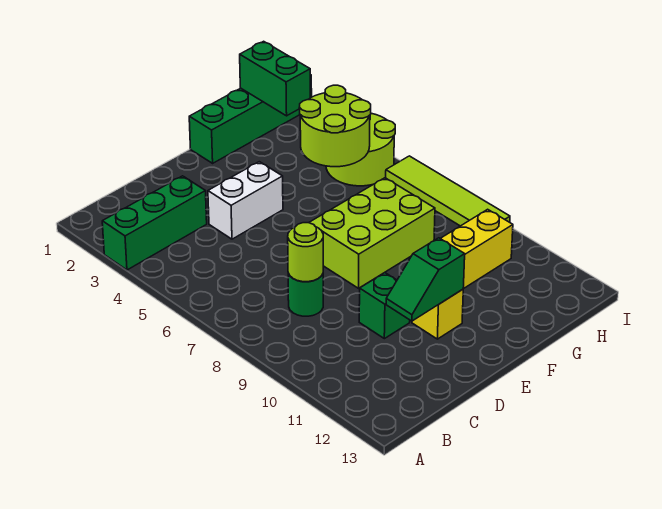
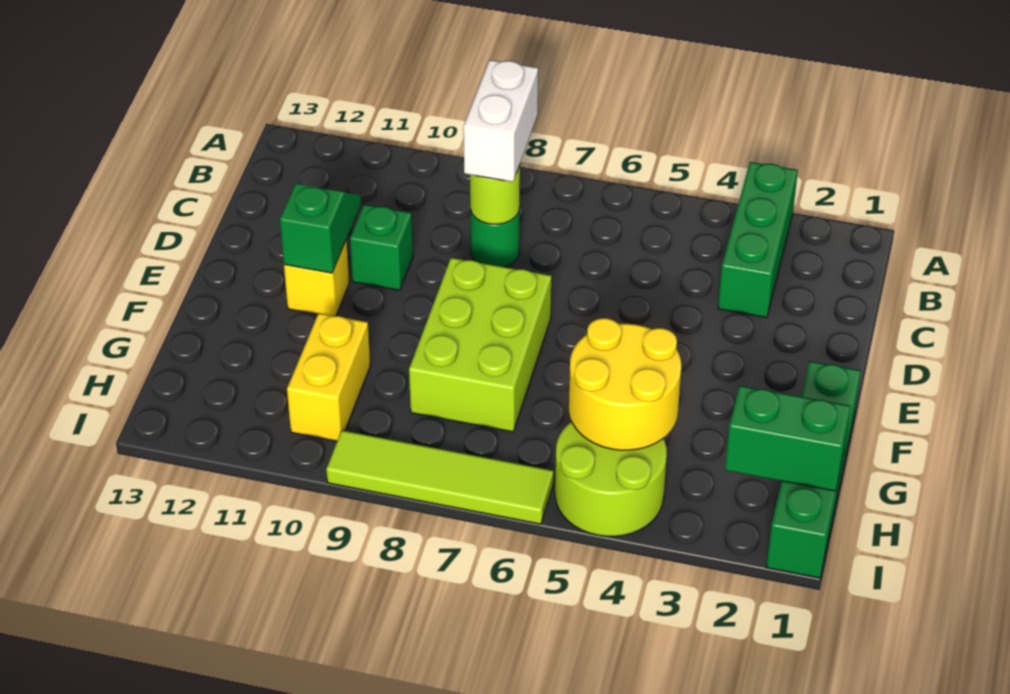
white brick D4:E4 level 1 -> white brick B8:C8 level 3
lime round brick G4:H5 level 2 -> yellow round brick G4:H5 level 2

